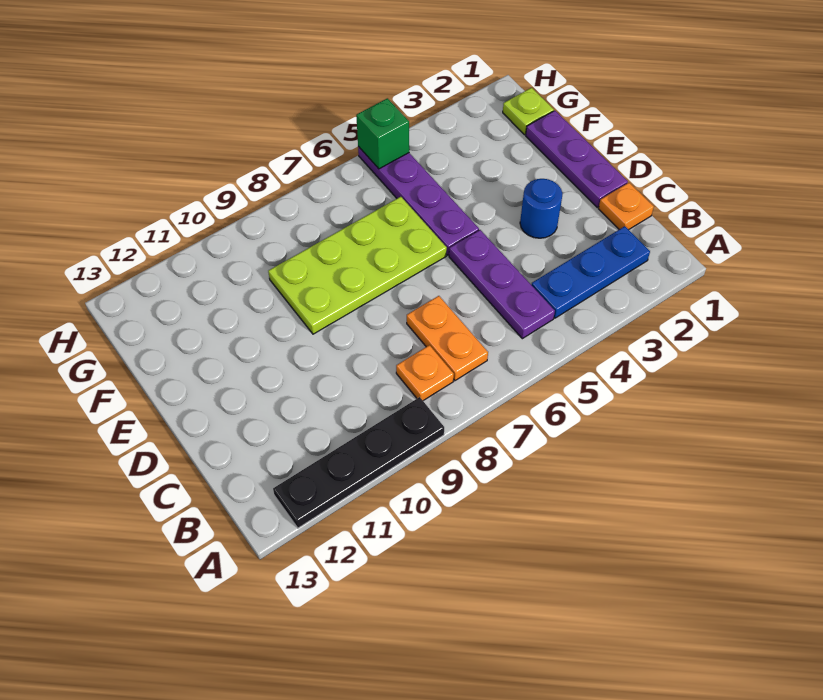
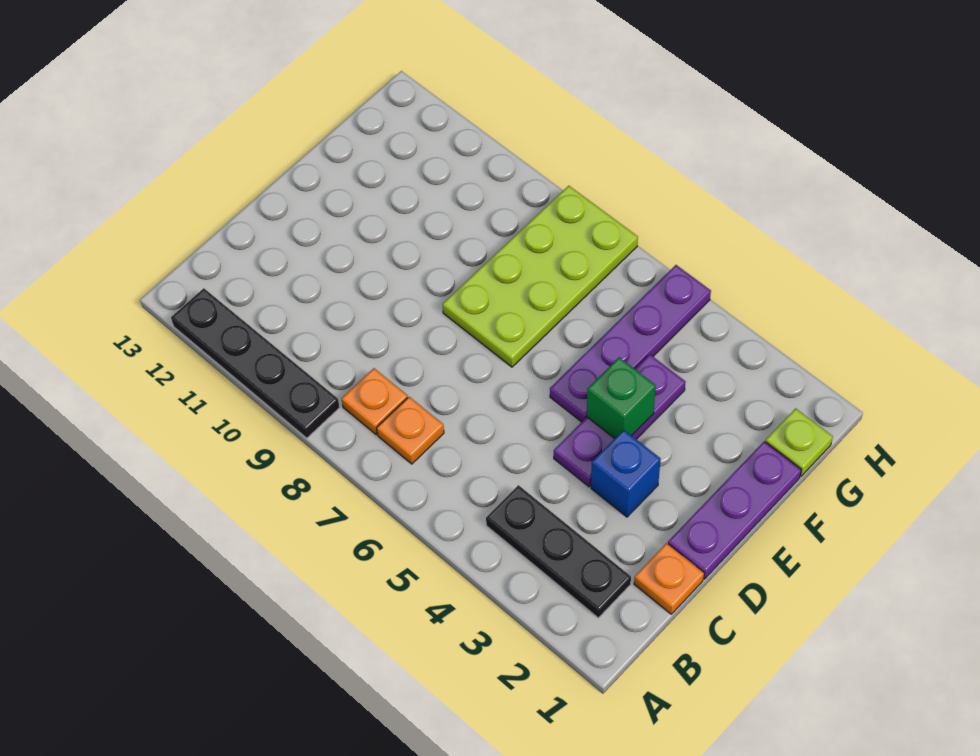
blue plate B2:B4 level 1 -> black plate B2:B4 level 1
purple plate B5:D5 level 1 -> purple plate D4:F4 level 1
orange plate B7:C7 level 1 -> orange plate B7 level 1
blue round brick D3 level 1 -> blue brick D3 level 1
lime plate E6:F9 level 1 -> lime plate E7:H8 level 1
green brick H5 level 2 -> green brick E4 level 2

